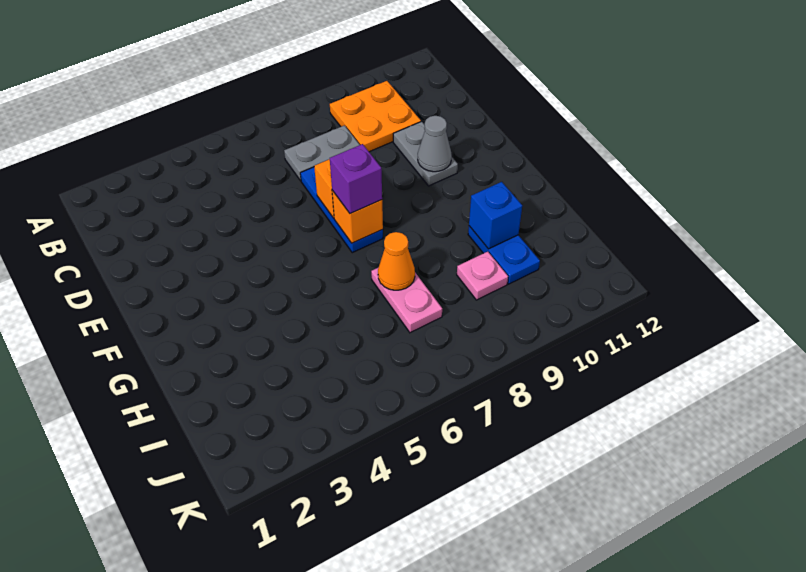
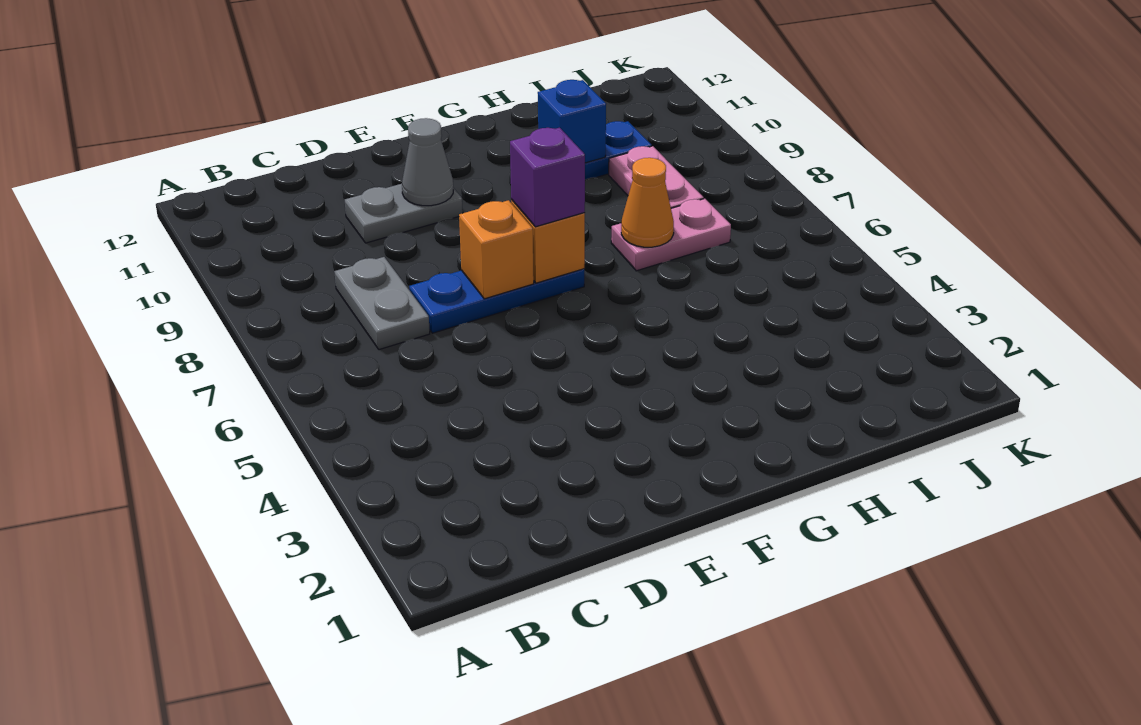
orange plate B9:C10 level 1 -> none
pink plate I9 level 1 -> pink plate I8:I9 level 1

